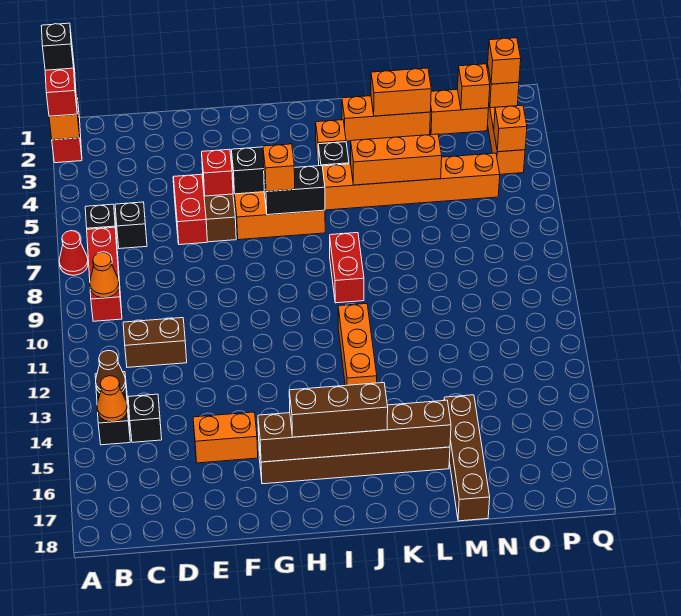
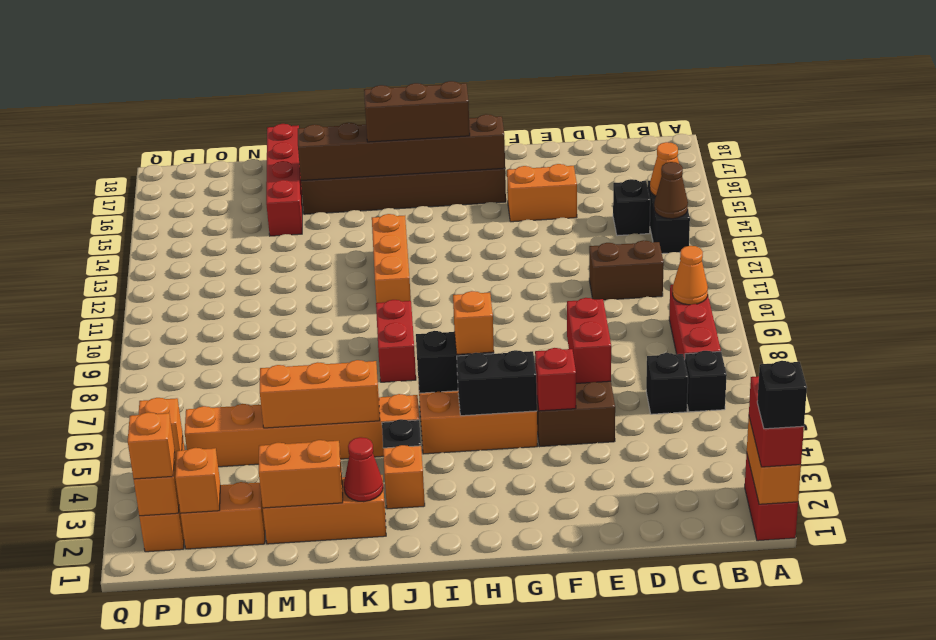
red cone A7 level 1 -> red cone K2 level 2
brown brick M15:M18 level 1 -> red brick M15:M18 level 1

